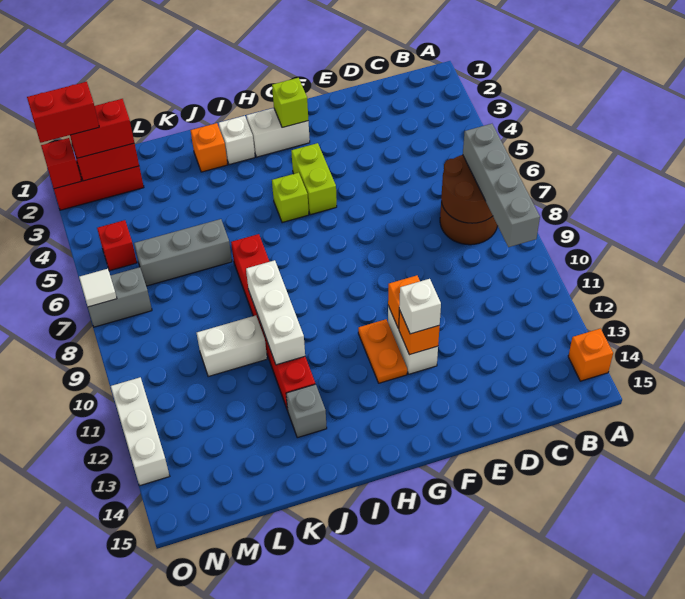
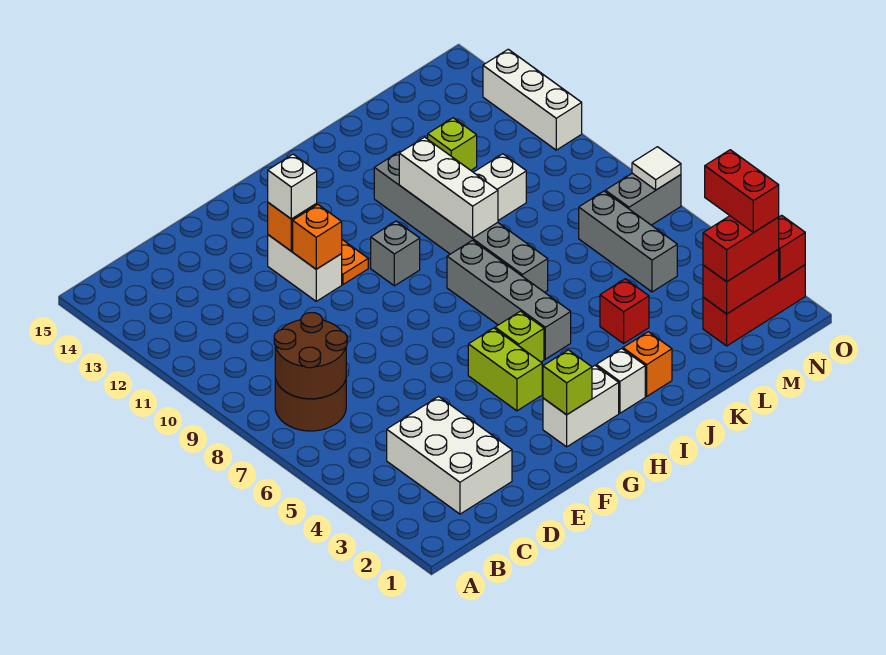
orange brick A14 level 1 -> none
grey brick B7:B10 level 3 -> grey brick I5:I8 level 1
none -> white brick C2:D4 level 1
red brick J7:J12 level 1 -> grey brick J7:J12 level 1
grey brick J13 level 1 -> grey brick H10 level 1
grey brick K6:M6 level 1 -> grey brick M5:M7 level 1
none -> lime brick L12 level 1
red brick N2:O2 level 4 -> red brick N2:N3 level 4
red brick N5 level 1 -> red brick K4 level 1

